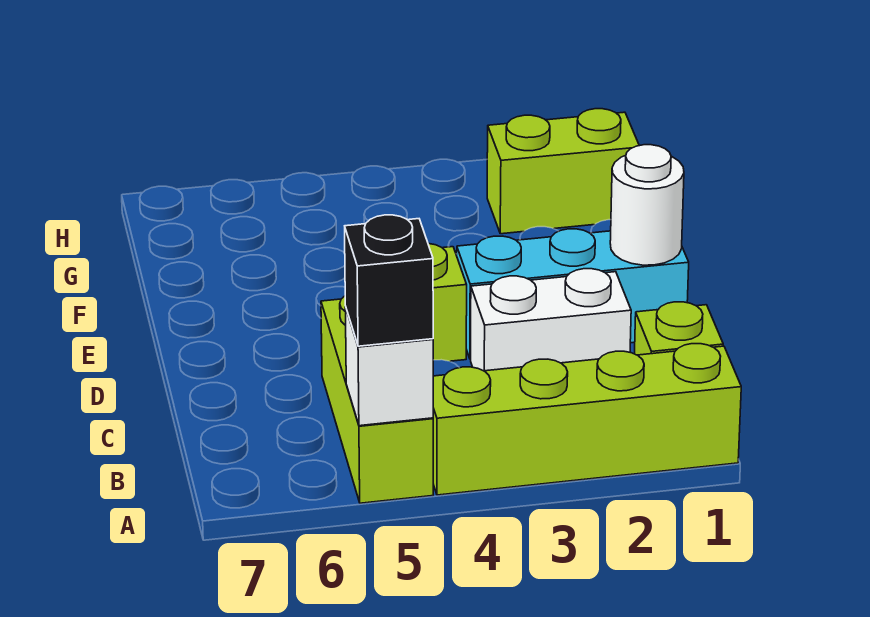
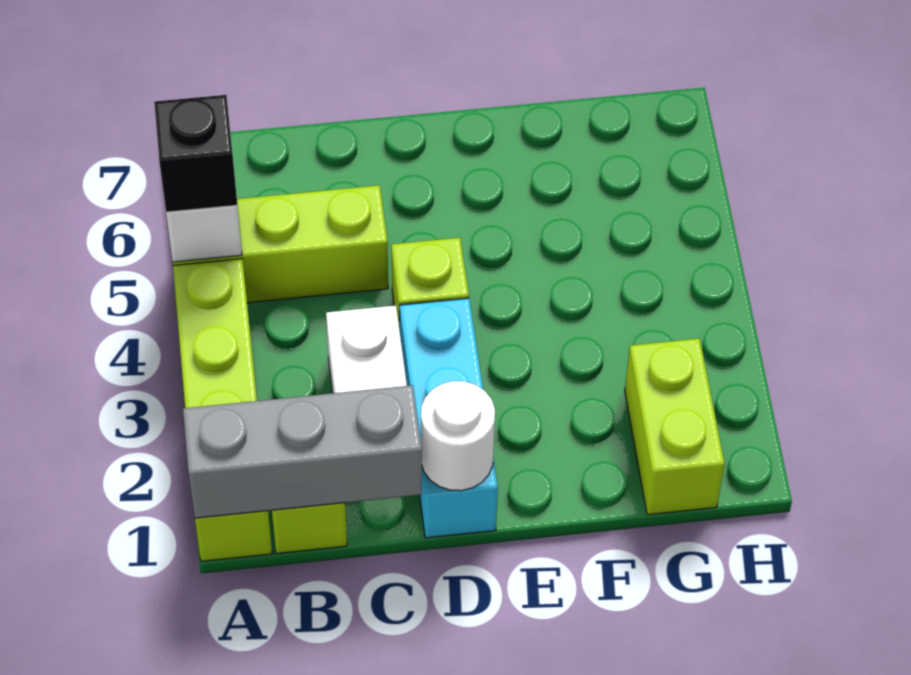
none -> grey brick A1:C1 level 2

